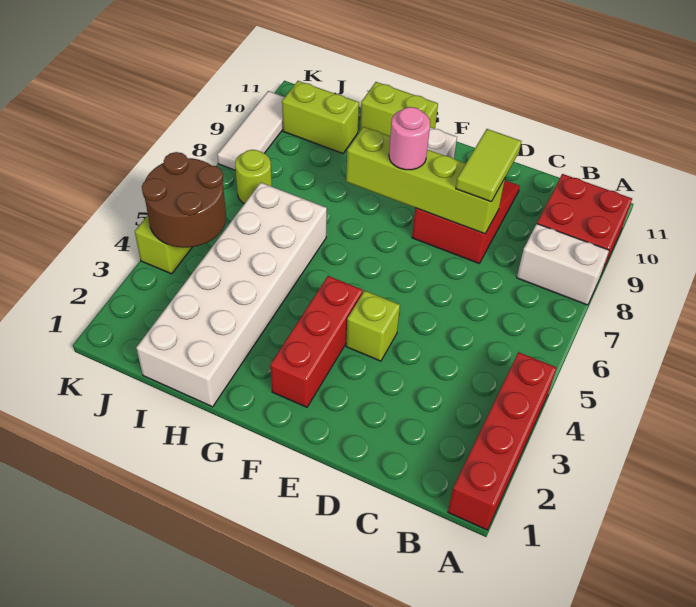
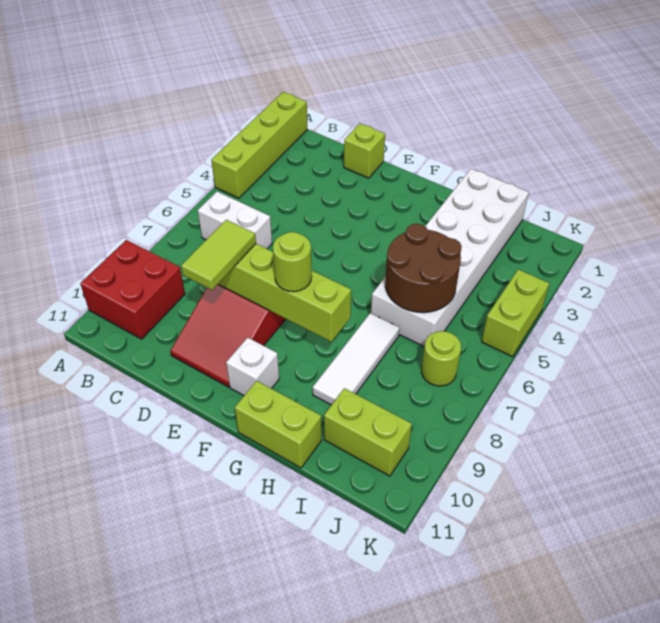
red brick A1:A4 level 1 -> lime brick A1:A4 level 1
white brick A8:B8 level 1 -> white brick B6:C6 level 1
lime brick E4 level 1 -> lime brick D1 level 1
red brick F2:F4 level 1 -> none
pink round brick F8 level 3 -> lime round brick F8 level 3
brown round brick J4:K5 level 2 -> brown round brick H5:I6 level 2
white tile K8:K10 level 1 -> white tile H7:H9 level 1

